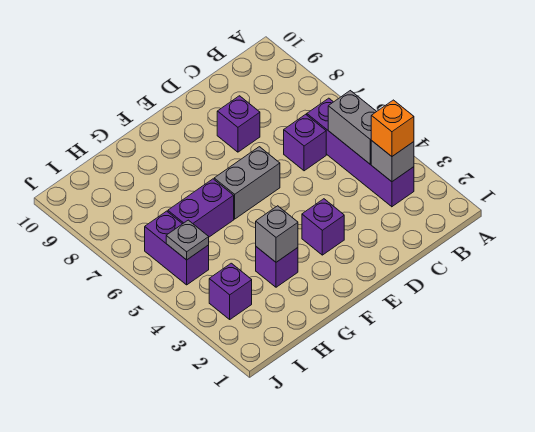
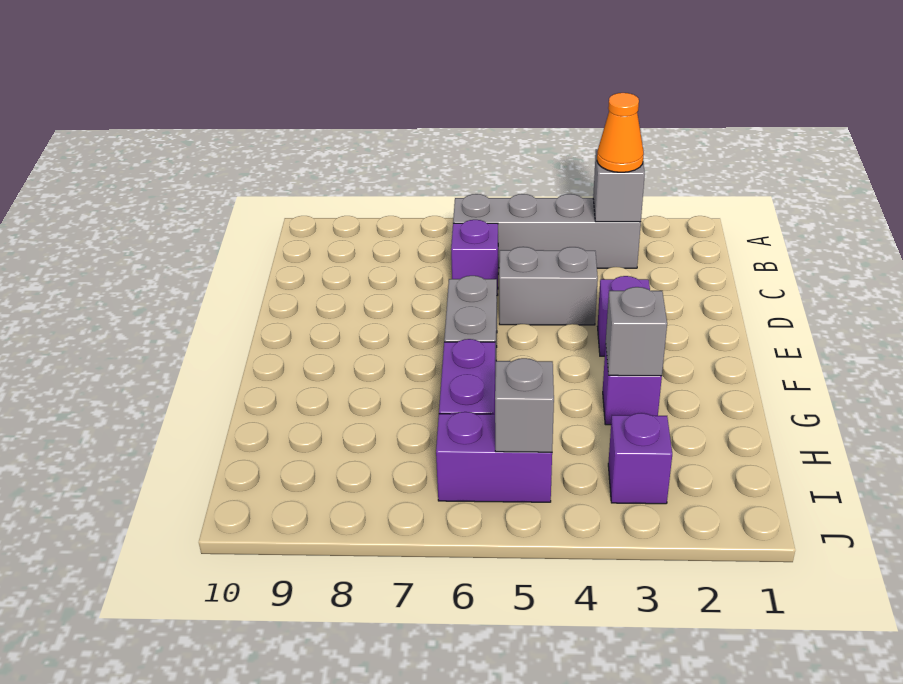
purple brick B3:B6 level 1 -> grey brick B3:B6 level 1
orange brick B3 level 3 -> orange cone B3 level 3
grey brick B4:B5 level 2 -> grey brick D4:D5 level 1
purple brick D8 level 1 -> none
grey plate I5 level 2 -> grey brick I5 level 2

